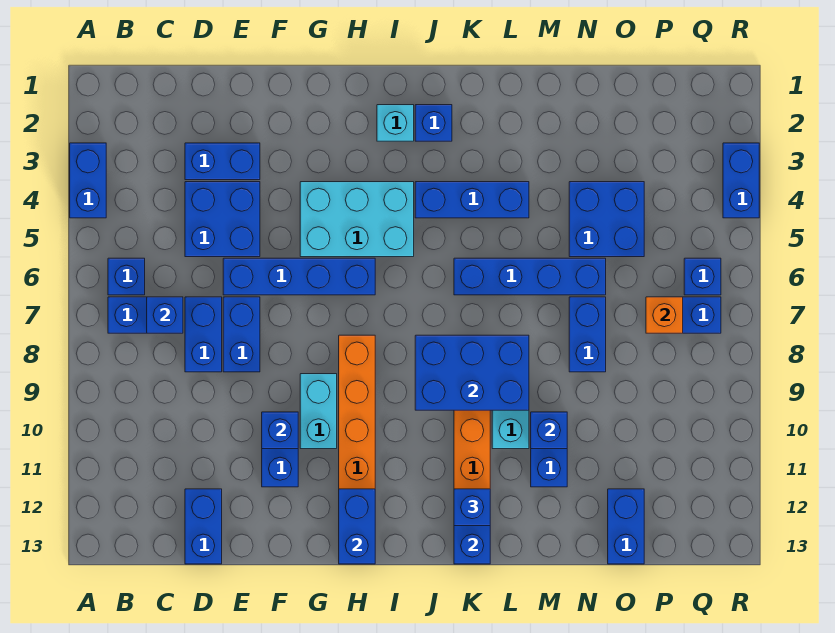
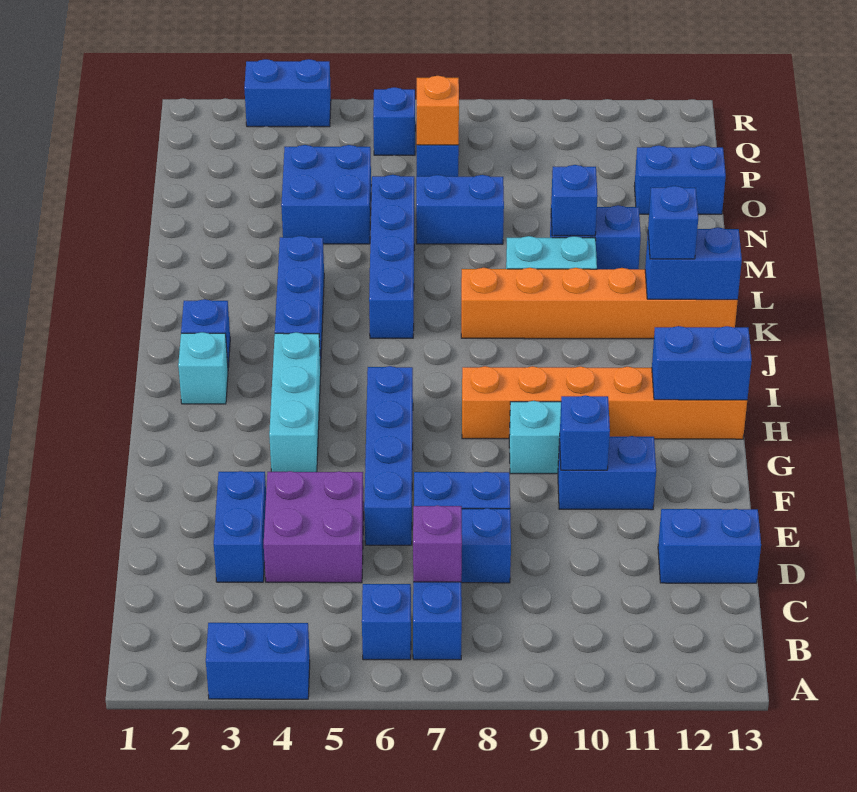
blue brick C7 level 2 -> purple brick C7 level 2
blue brick D4:E5 level 1 -> purple brick D4:E5 level 1
cyan brick G4:I5 level 1 -> cyan brick G4:I4 level 1
blue brick J8:L9 level 2 -> none

